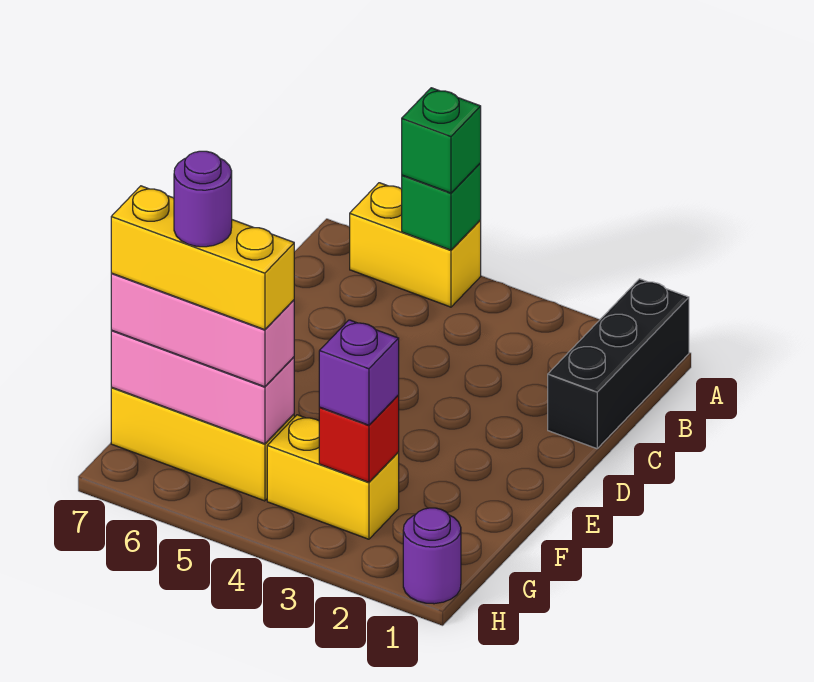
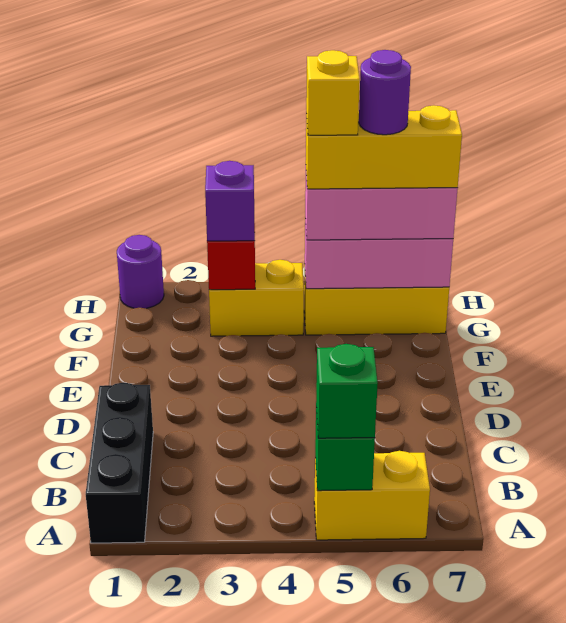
none -> yellow brick G5 level 5

